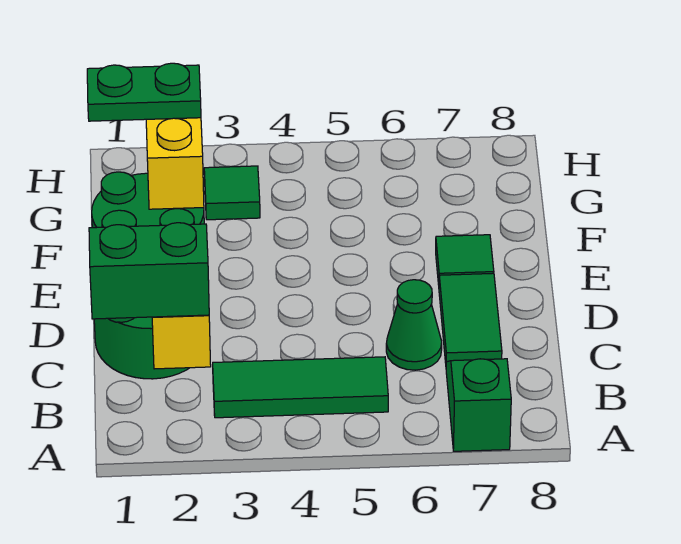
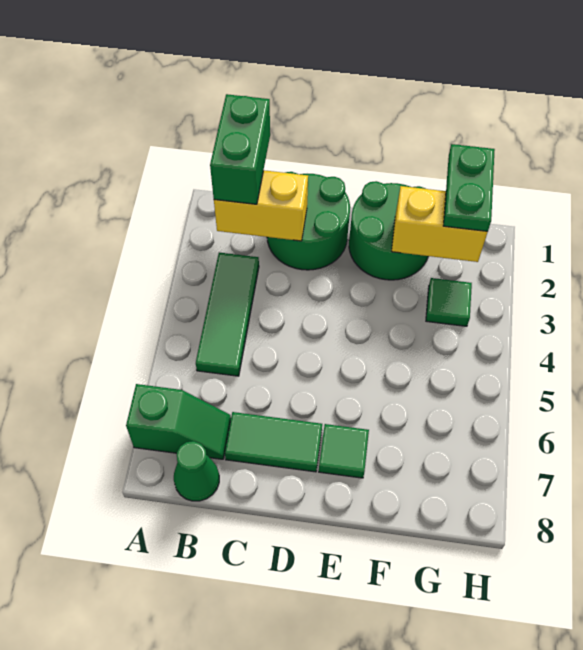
green cone C6 level 1 -> green cone B8 level 1

